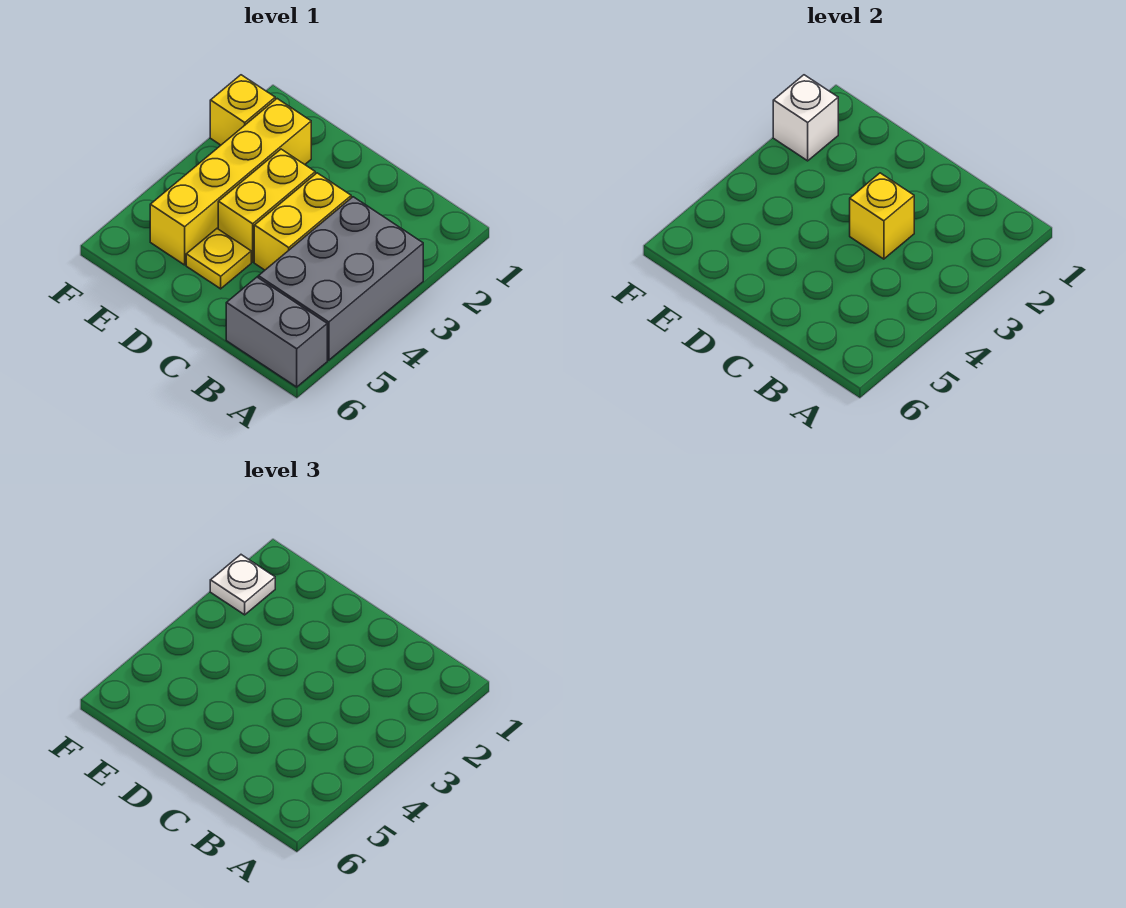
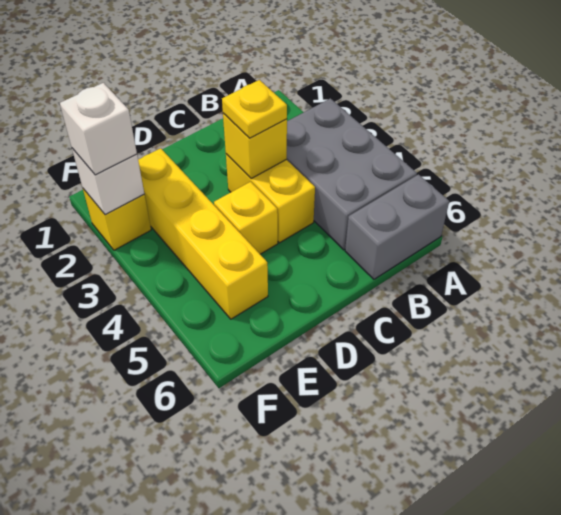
yellow brick D3:D4 level 1 -> yellow brick D4 level 1
yellow plate D5 level 1 -> yellow plate C3 level 3
white plate F2 level 3 -> white brick F2 level 3

